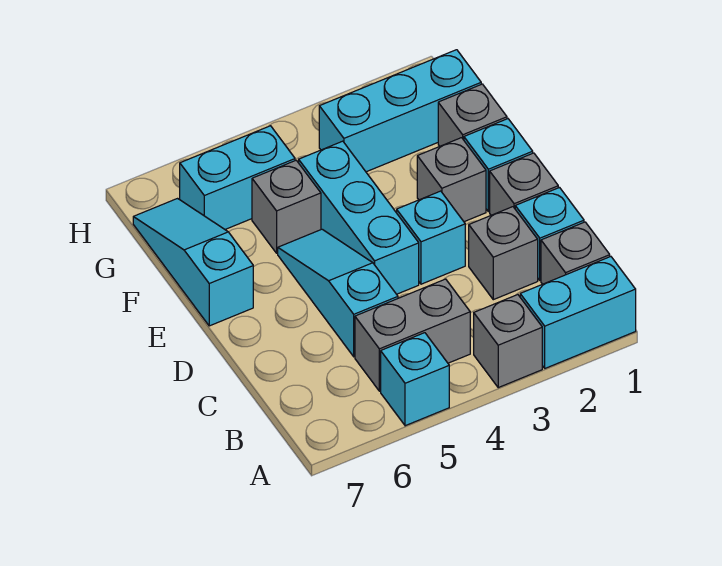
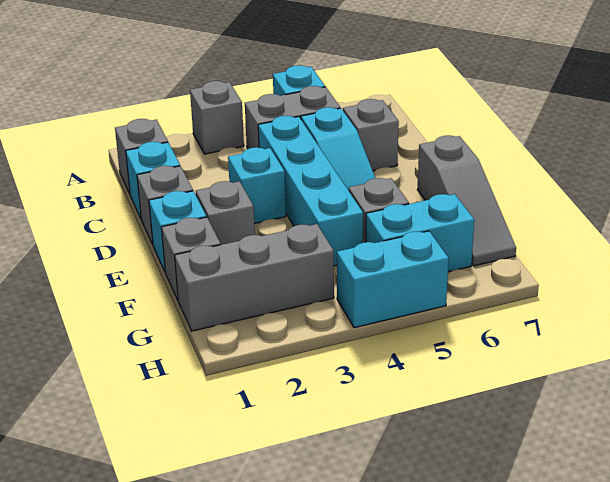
cyan brick A1:A2 level 1 -> cyan brick H4:H5 level 1
grey brick C2 level 1 -> grey brick C6 level 1
cyan brick D4:F4 level 1 -> cyan brick C4:F4 level 1
cyan slope E7:G7 level 1 top E -> grey slope E7:G7 level 1 top E
cyan brick G1:G3 level 1 -> grey brick G1:G3 level 1

